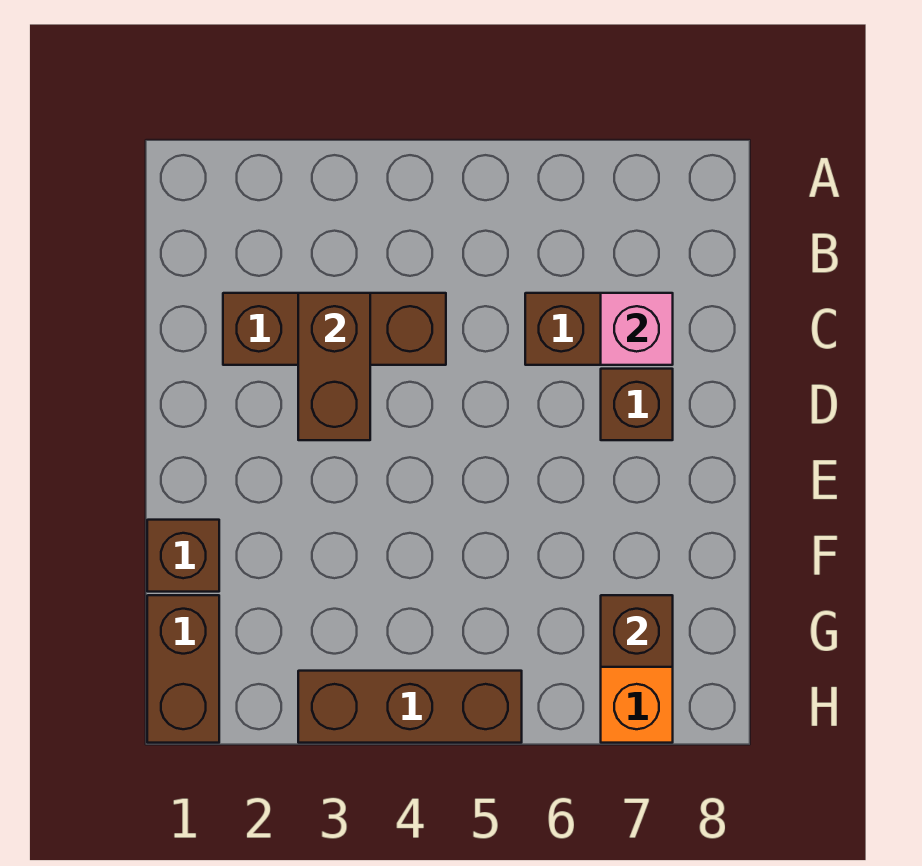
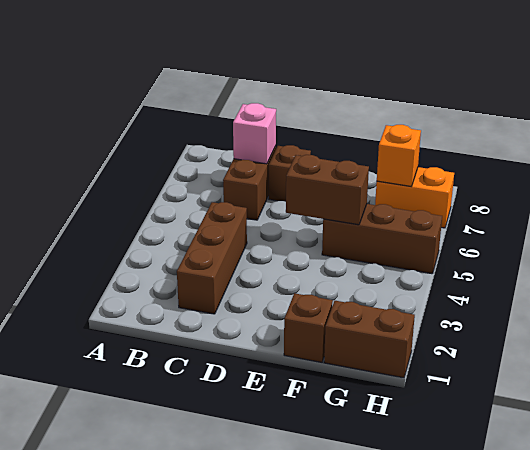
brown brick C3:D3 level 2 -> brown brick E5:F5 level 2
brown brick G7 level 2 -> orange brick G7 level 2
brown brick H3:H5 level 1 -> brown brick F5:H5 level 1

